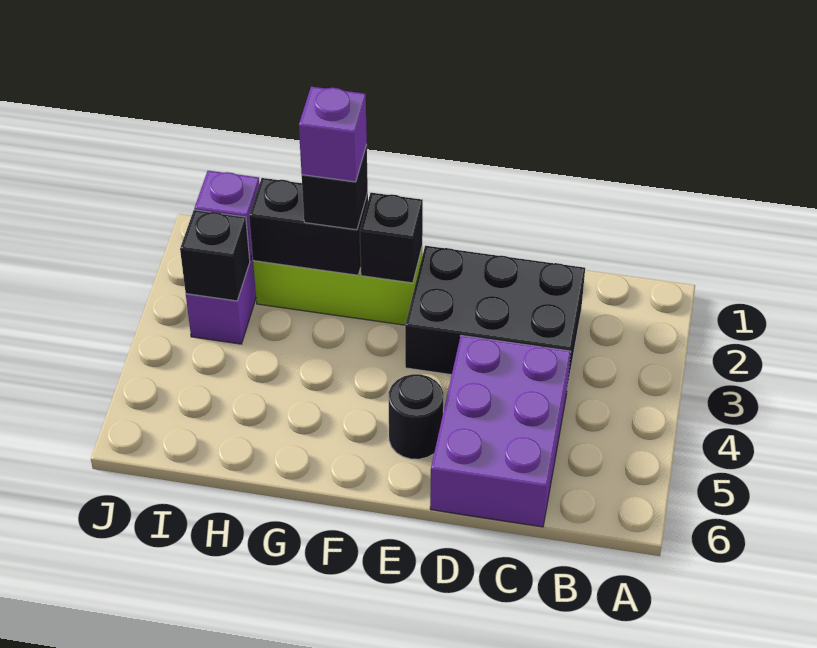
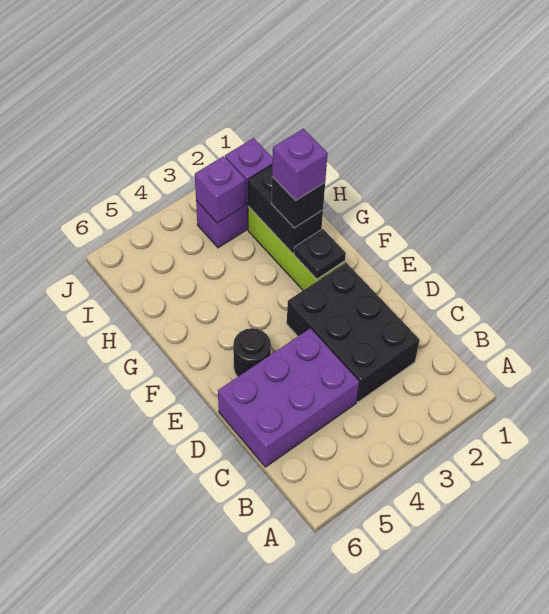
black brick F2 level 2 -> black plate F2 level 2
black brick I3 level 2 -> purple brick I3 level 2

